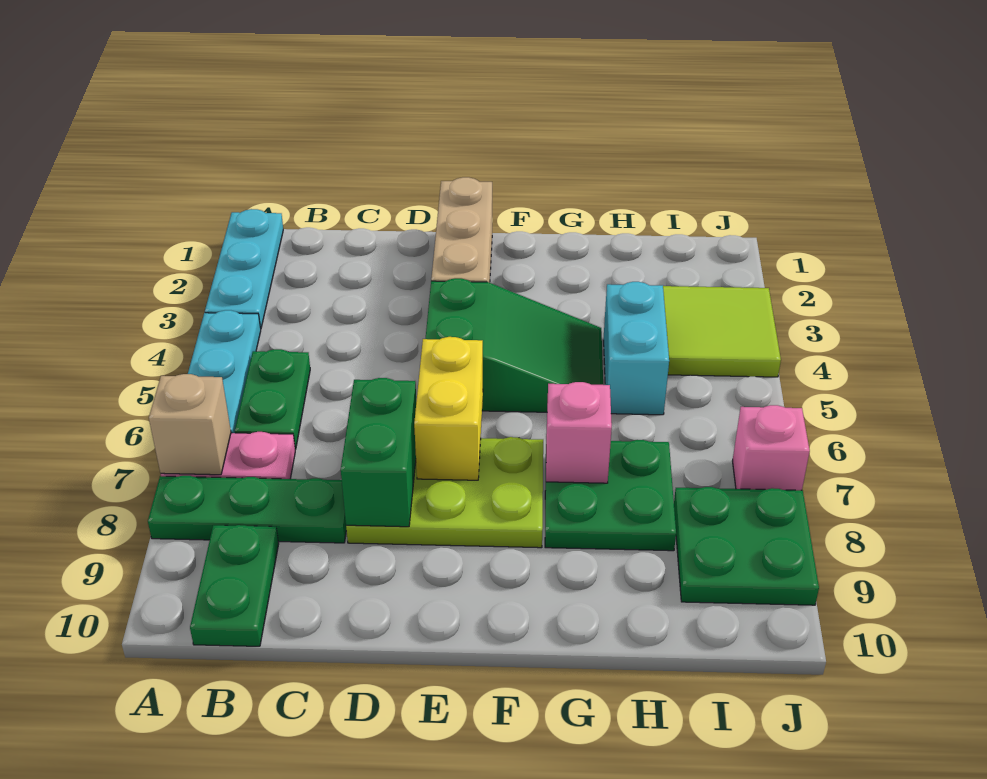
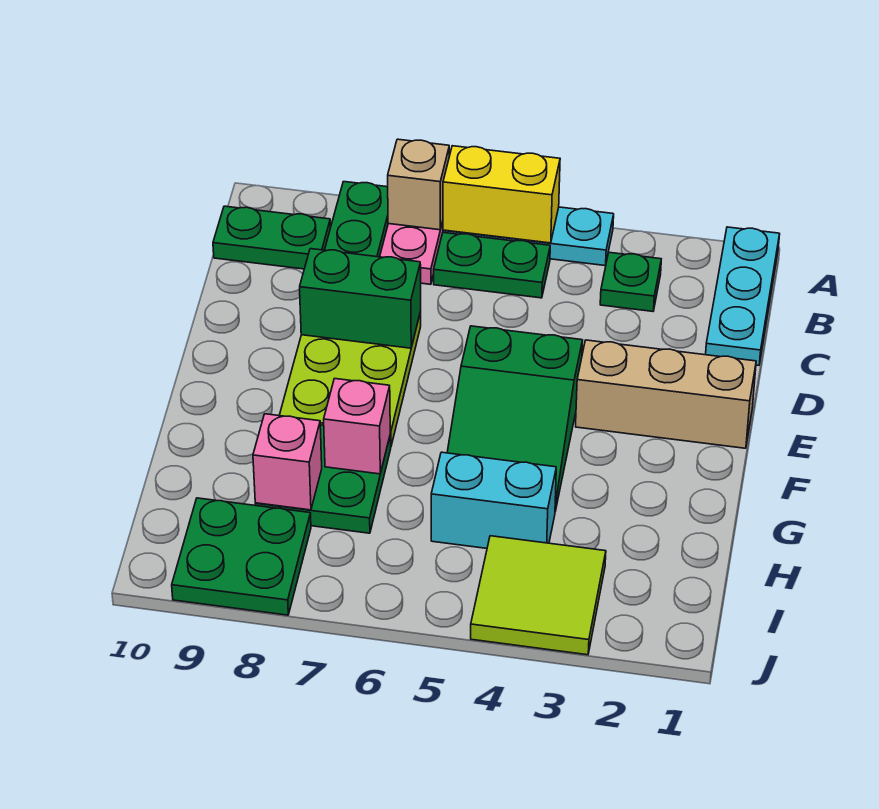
cyan plate A1:A3 level 1 -> cyan plate A1:C1 level 1
none -> green plate B3 level 1
yellow brick E6:E7 level 2 -> yellow brick A5:A6 level 2
pink brick J7 level 1 -> pink brick H8 level 2

